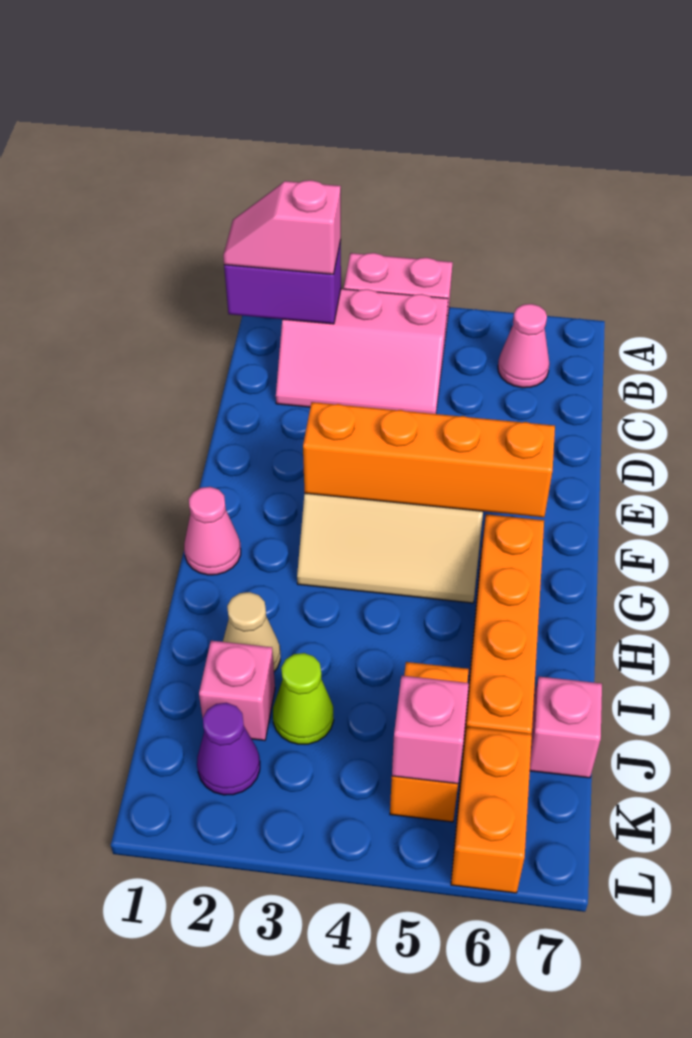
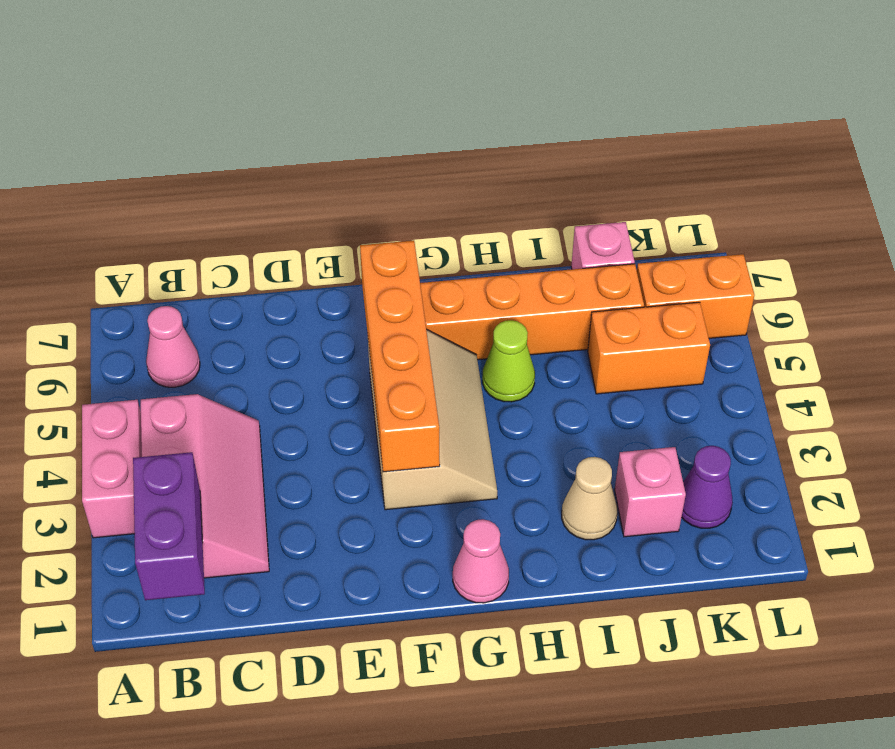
pink slope B1:B2 level 3 top 2 -> none
lime cone J3 level 1 -> lime cone H5 level 1
pink brick K5 level 2 -> none

